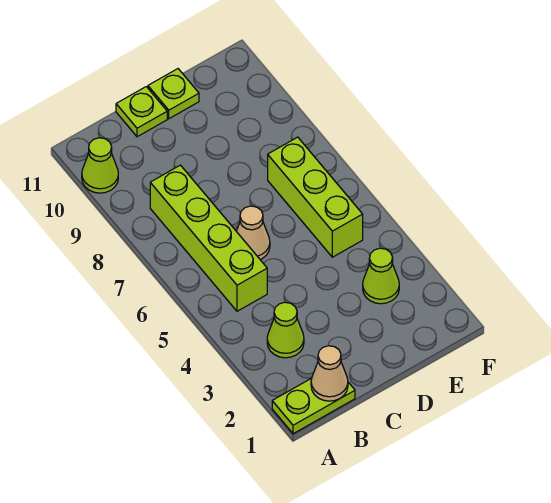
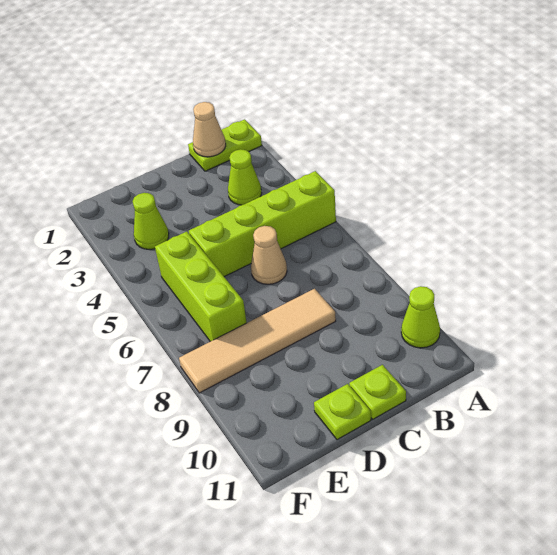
lime brick B5:B8 level 1 -> lime brick A5:D5 level 1
none -> tan tile C8:F8 level 1

